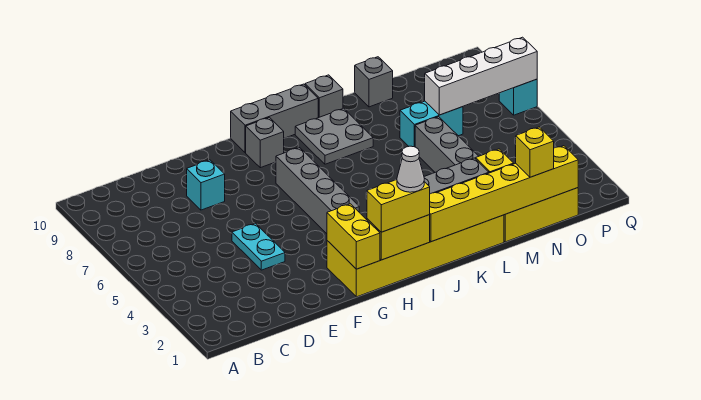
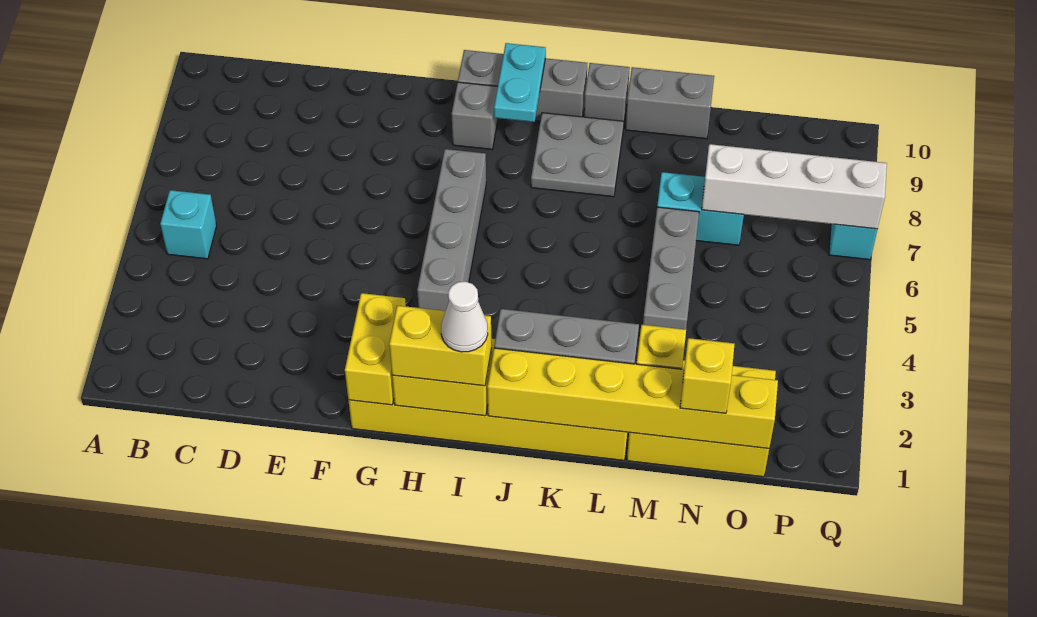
cyan plate E4:E5 level 1 -> cyan plate I9:I10 level 2
cyan brick E8 level 1 -> cyan brick B5 level 1
grey brick M10 level 1 -> grey brick L10:M10 level 1

